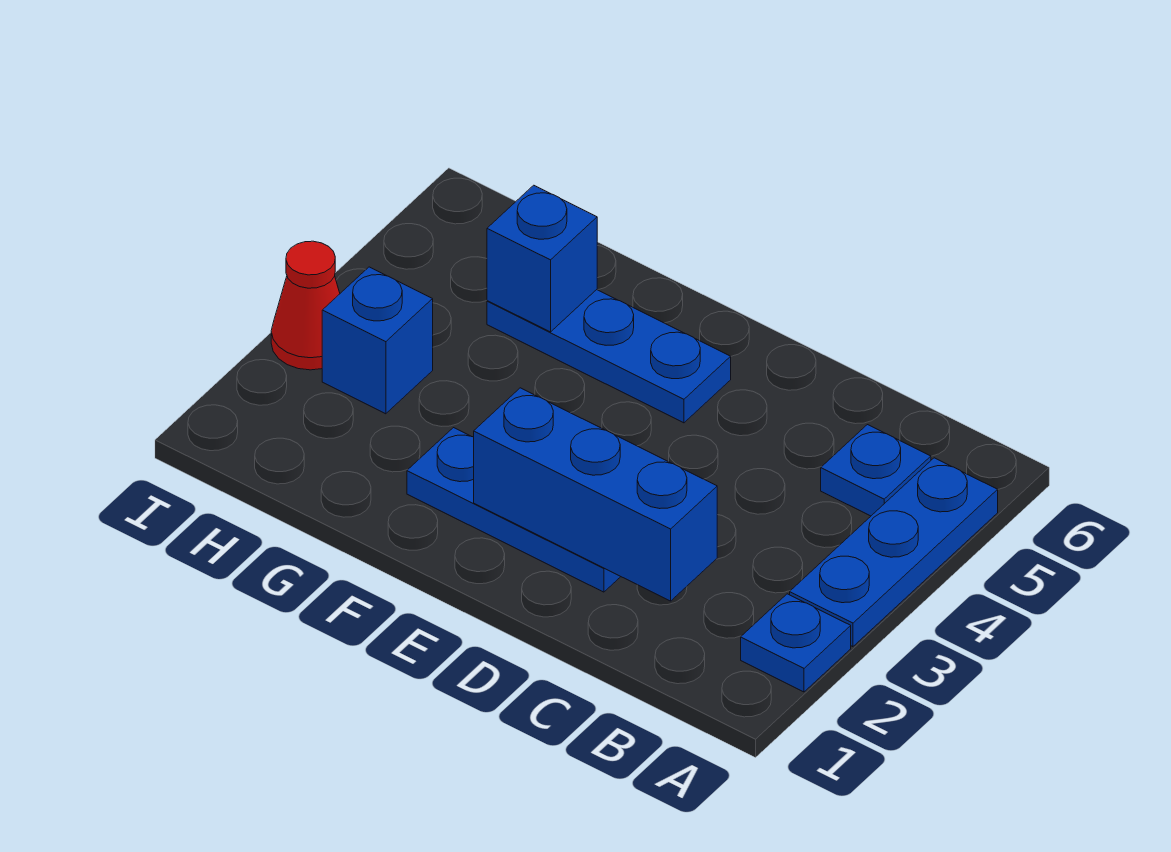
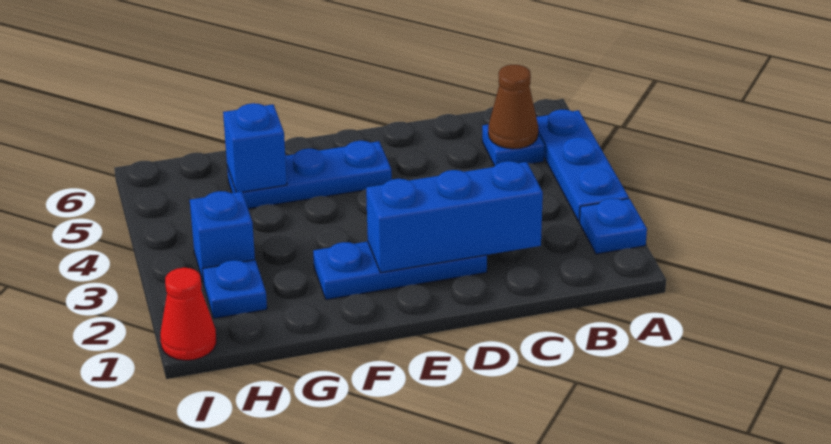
none -> brown cone B5 level 2
none -> blue plate H2 level 1
red cone I3 level 1 -> red cone I1 level 1

